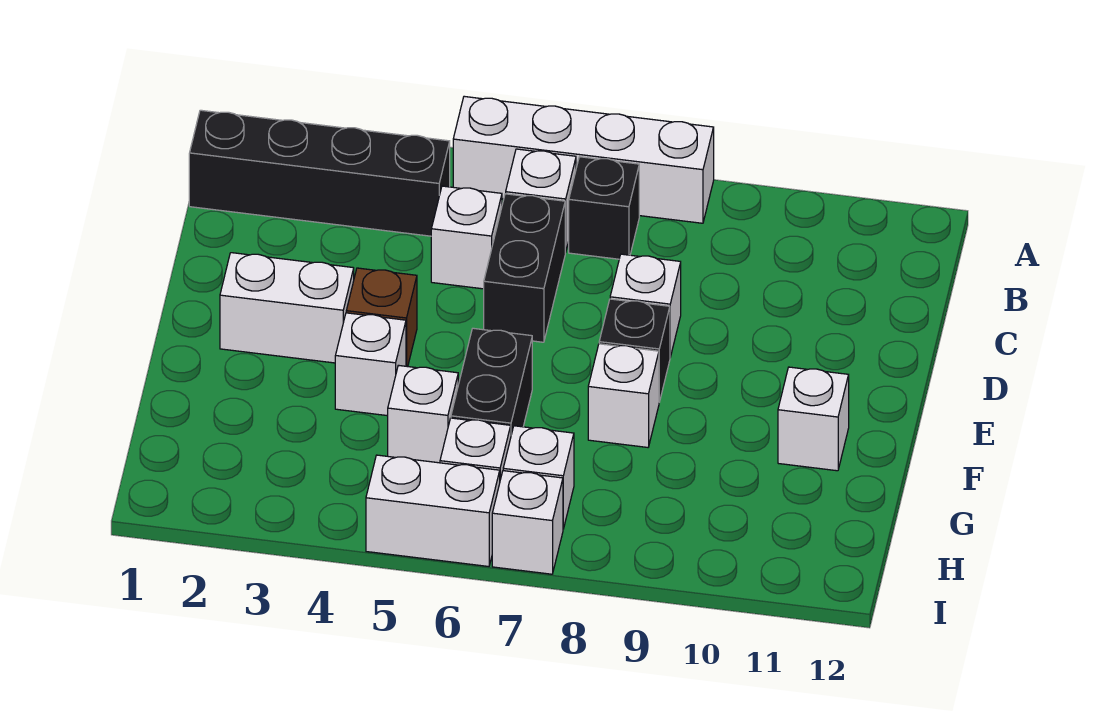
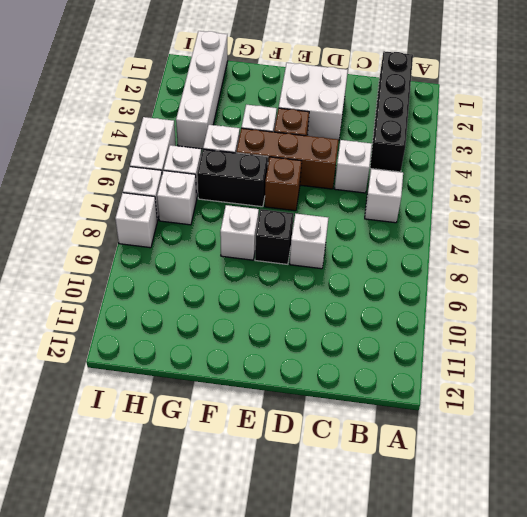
white brick A5:A8 level 1 -> white brick H1:H4 level 1
black brick B7 level 1 -> none
black brick C6:D6 level 1 -> none
none -> brown brick D5:F5 level 1
white brick E2:E3 level 1 -> white brick D2:E3 level 1
none -> brown brick E6 level 1
white brick F11 level 1 -> white brick I8 level 1

